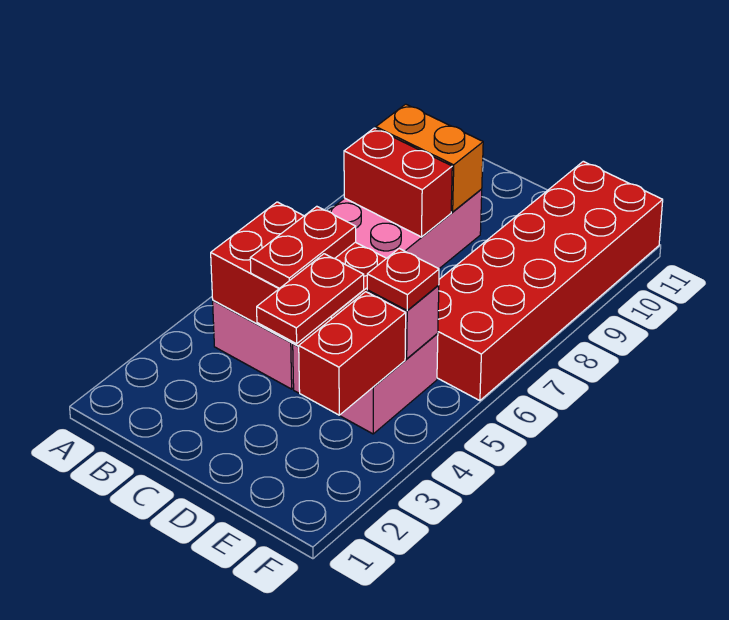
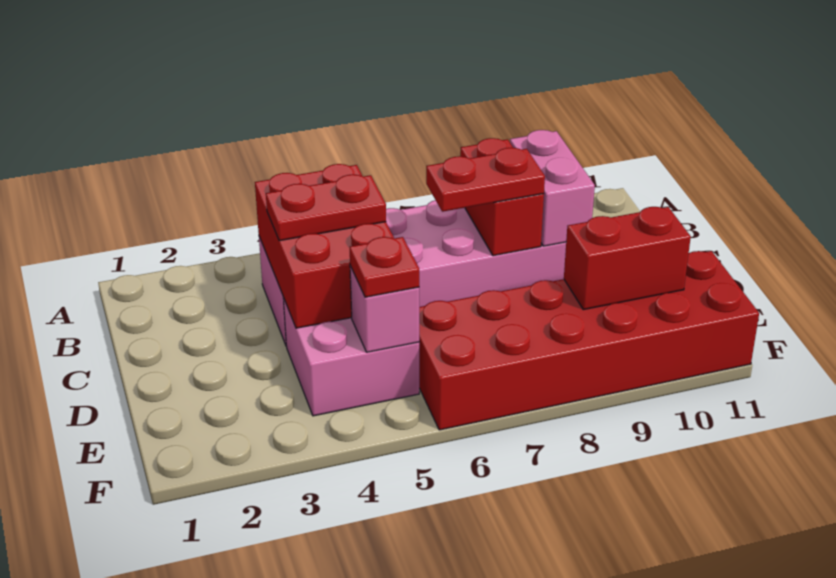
orange brick B9:C9 level 2 -> pink brick B9:C9 level 2
red plate D3:D4 level 3 -> red plate C7:C8 level 3
red brick E3:E4 level 2 -> red brick E9:E10 level 2

